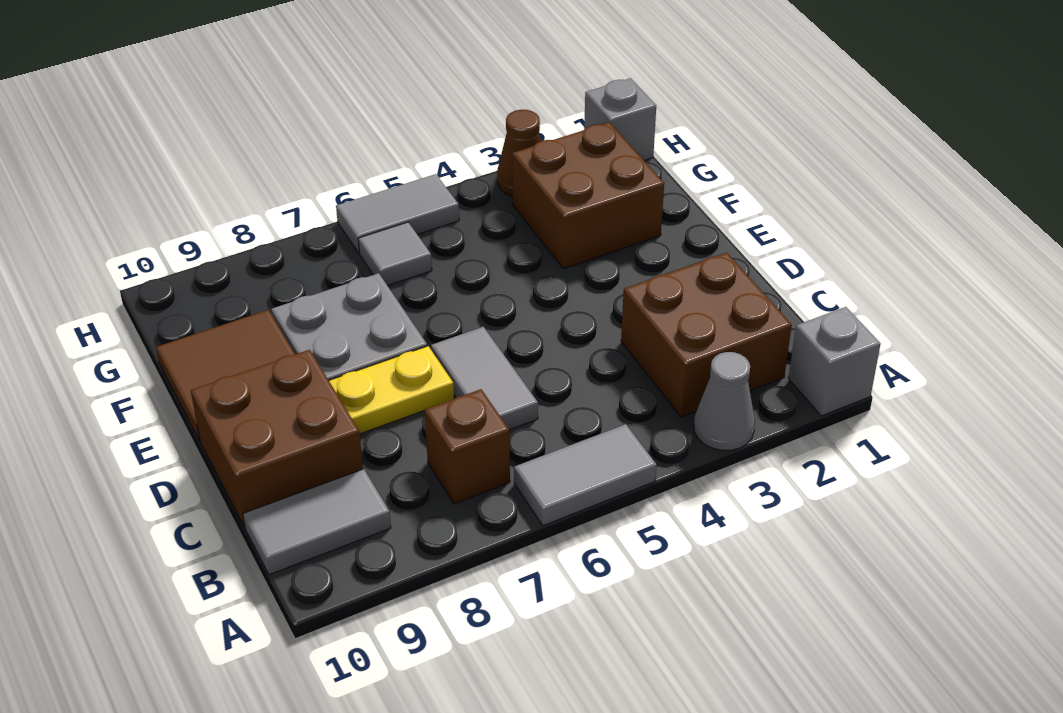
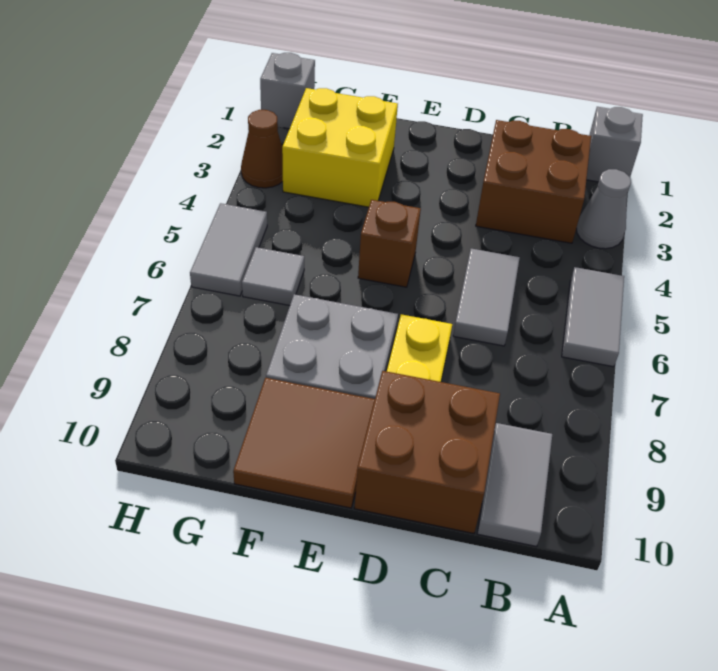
brown brick B7 level 1 -> brown brick E5 level 1
grey tile C6:D6 level 1 -> grey tile C5:C6 level 1
brown brick F2:G3 level 1 -> yellow brick F2:G3 level 1

